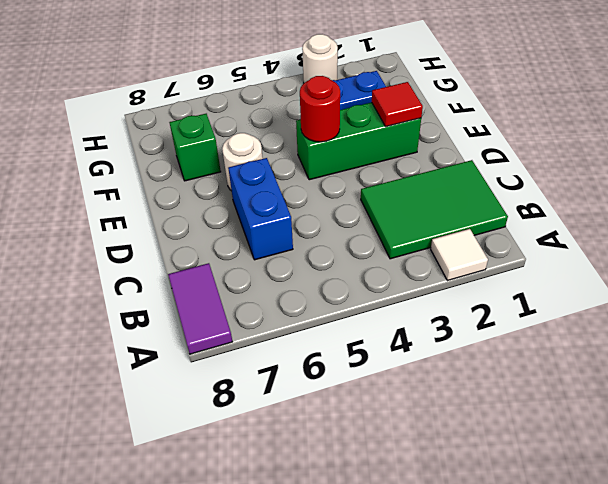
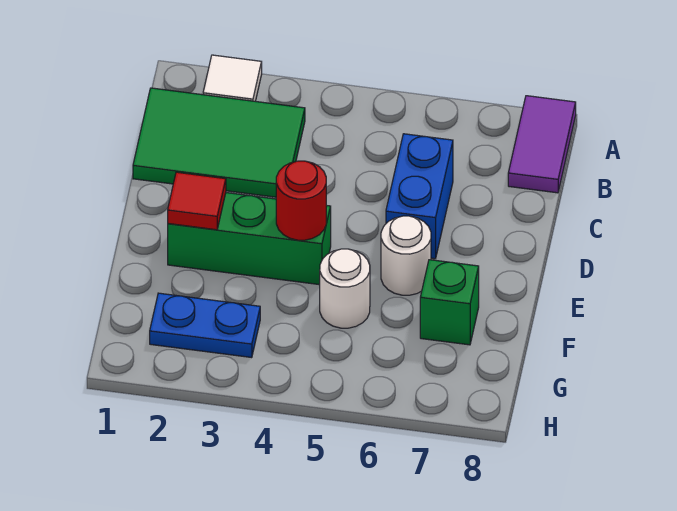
white round brick H3 level 1 -> white round brick F5 level 1

